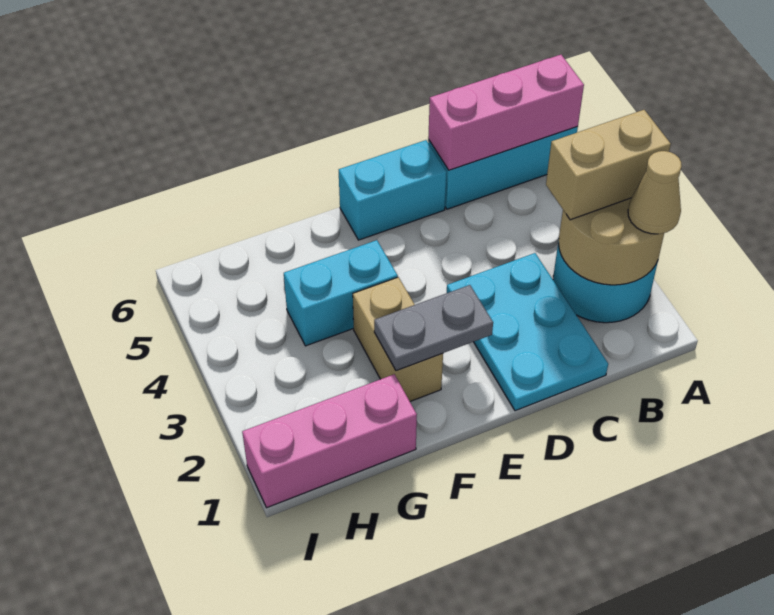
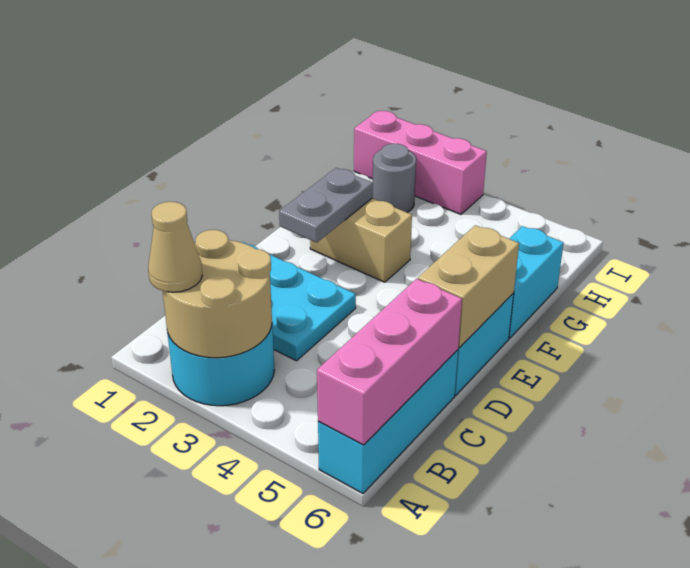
tan brick A3:B3 level 3 -> tan brick D6:E6 level 2
cyan brick F4:G4 level 1 -> cyan brick F6:G6 level 1
pink brick G1:I1 level 1 -> pink brick I1:I3 level 1
none -> grey round brick H2 level 1

